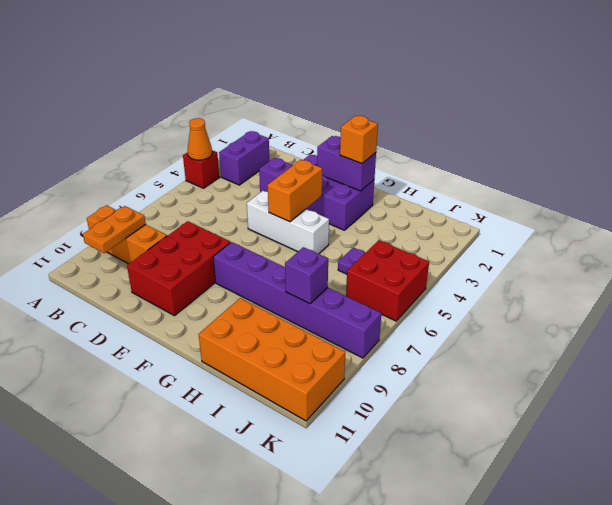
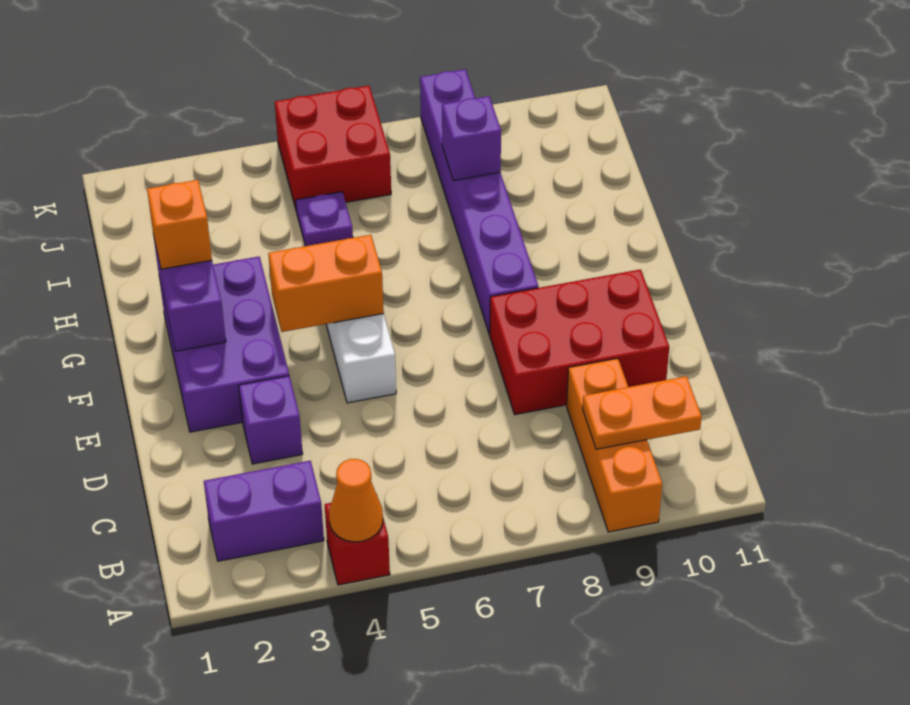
orange brick H10:K11 level 1 -> none

